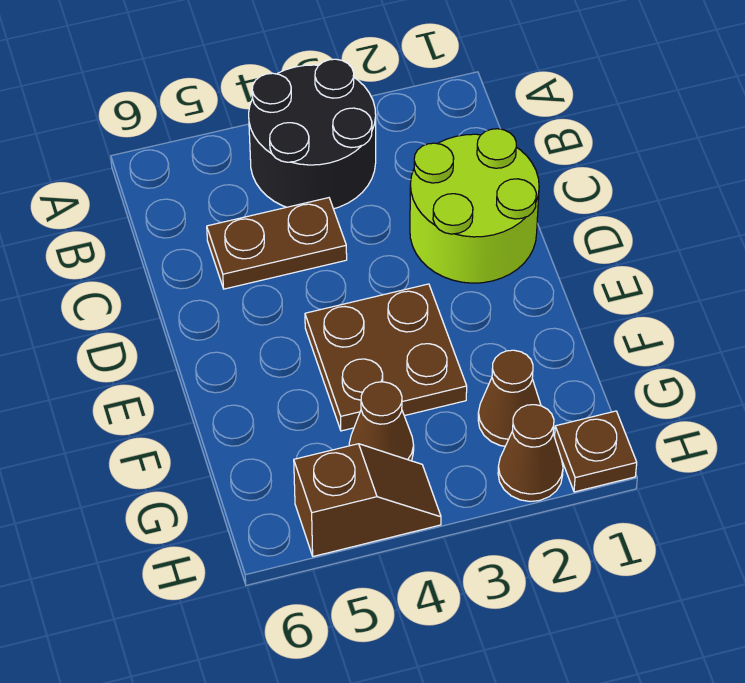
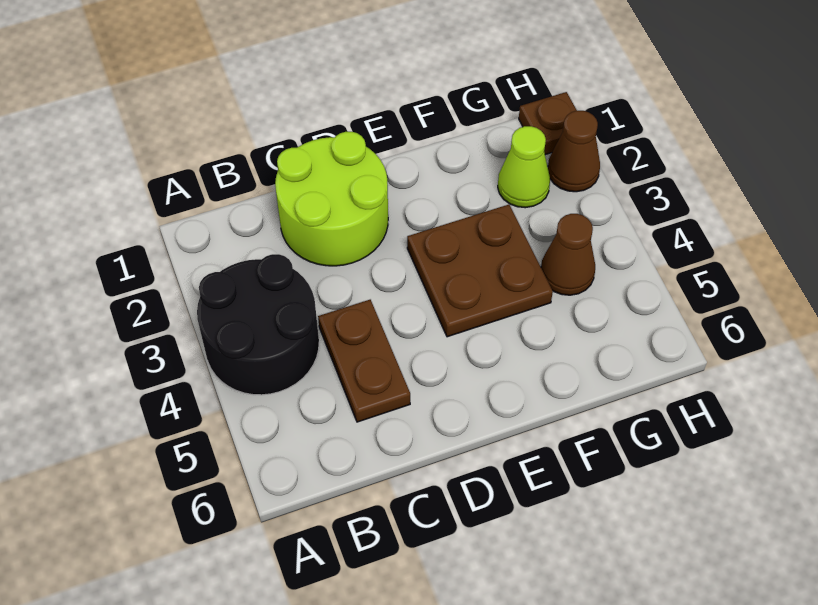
brown cone G2 level 1 -> lime cone G2 level 1
brown slope H4:H5 level 1 top 5 -> none

